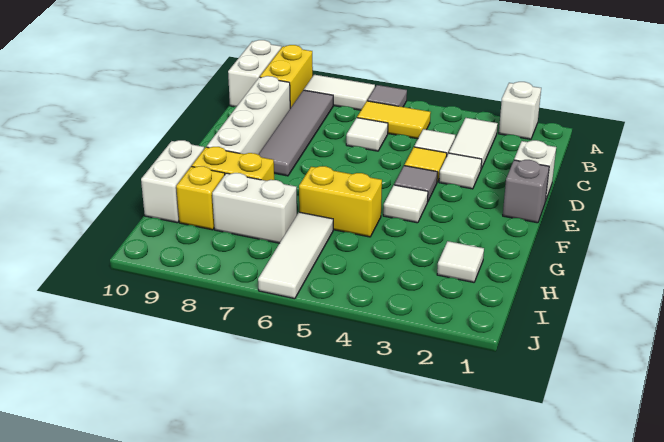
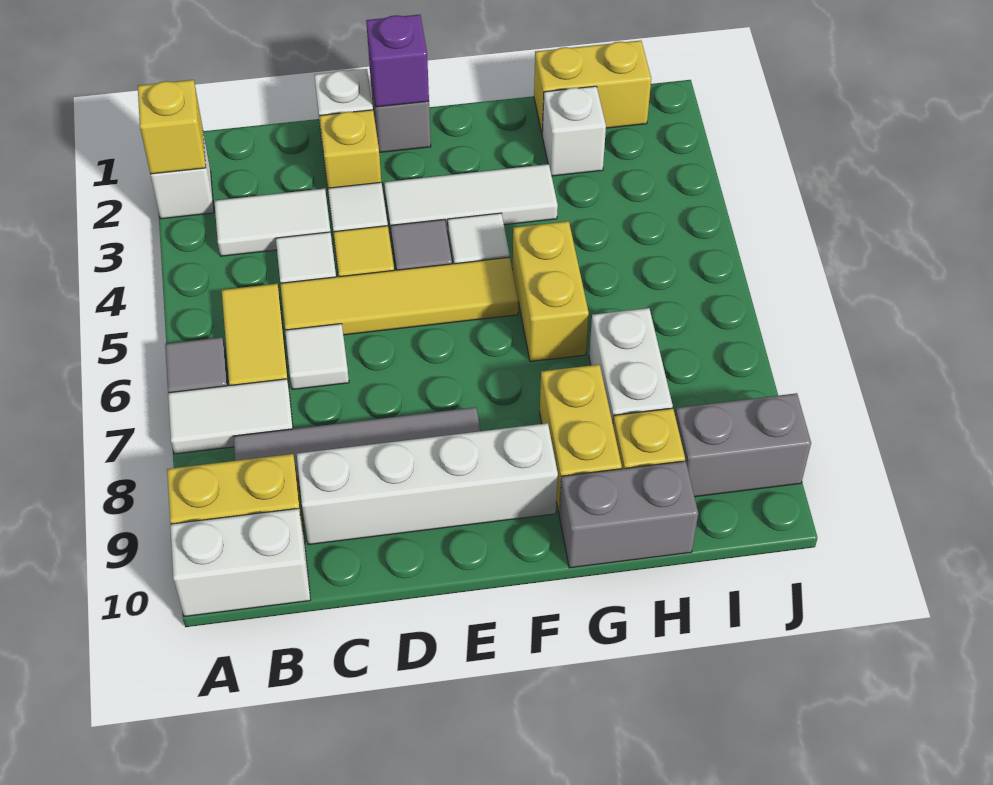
none -> yellow brick A2 level 2
white tile A7:A8 level 1 -> white tile A7:B7 level 1
none -> yellow tile C5:F5 level 1
none -> yellow brick D2 level 1
none -> purple brick E1 level 2
white brick G10:H10 level 1 -> grey brick G10:H10 level 1
none -> yellow brick H1:I1 level 1
white tile H2 level 1 -> white brick H2 level 1
white tile H6:J6 level 1 -> white tile E3:G3 level 1
none -> grey brick I9:J9 level 1

